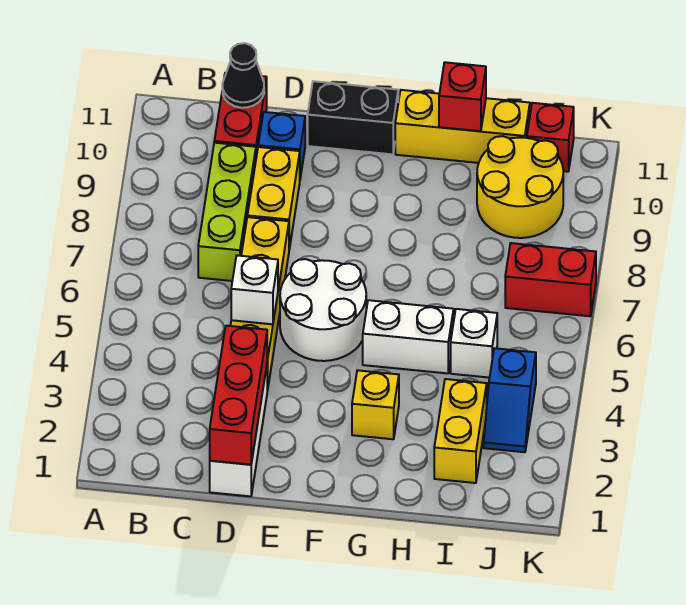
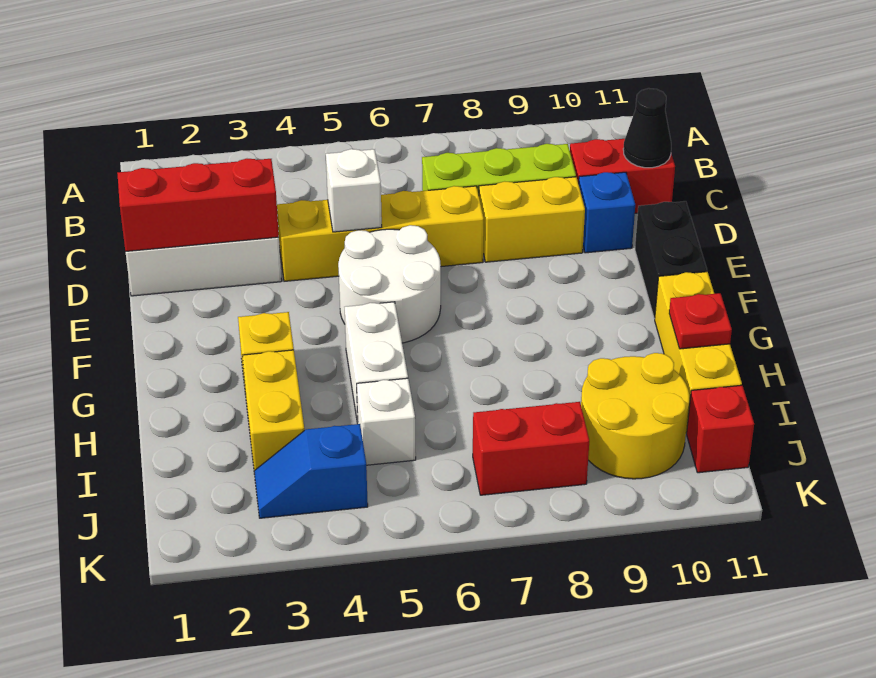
red brick H11 level 2 -> red plate H11 level 2
yellow brick I2:I3 level 1 -> yellow brick H3:I3 level 1
red brick J7:K7 level 1 -> red brick J7:J8 level 1

